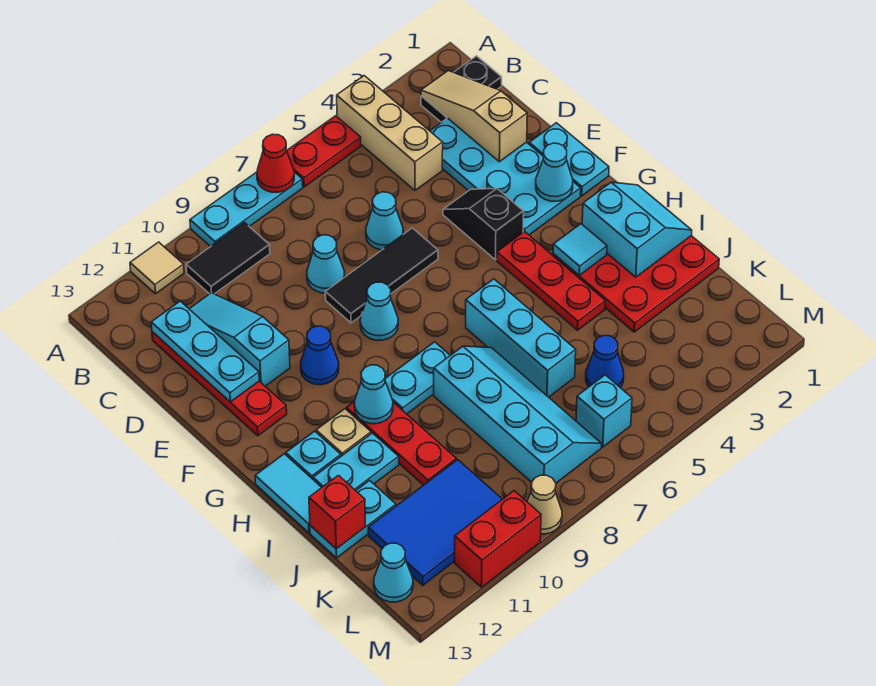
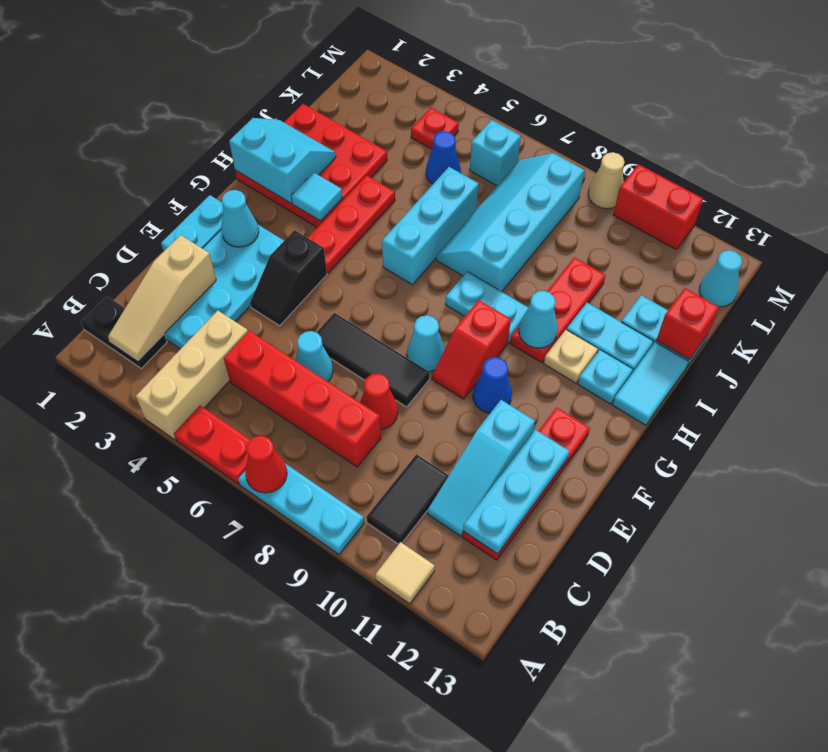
black tile B9:B10 level 1 -> black tile B10:C10 level 1
none -> red brick C5:C8 level 1
cyan cone D8 level 1 -> red cone D8 level 1
none -> red slope F9:G9 level 1 top G
cyan slope H1:I2 level 2 top 2 -> cyan slope H1:I2 level 2 top H
blue tile K10:L12 level 1 -> none
none -> red plate L4 level 1

